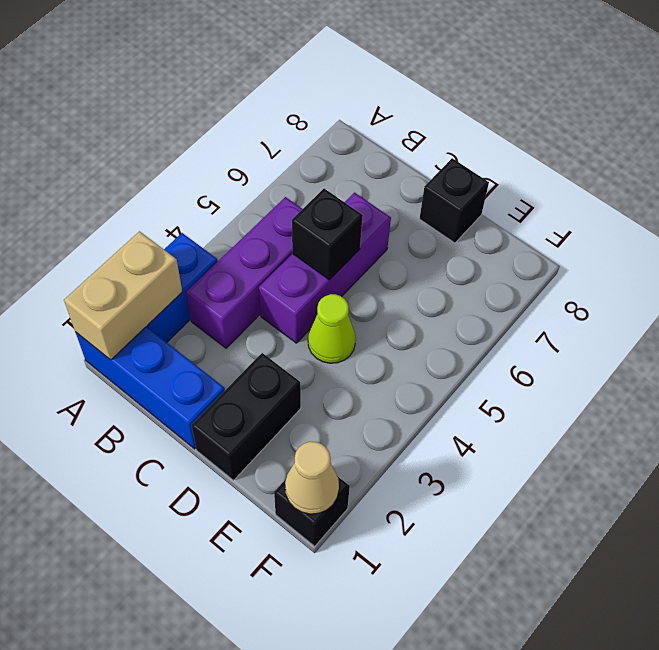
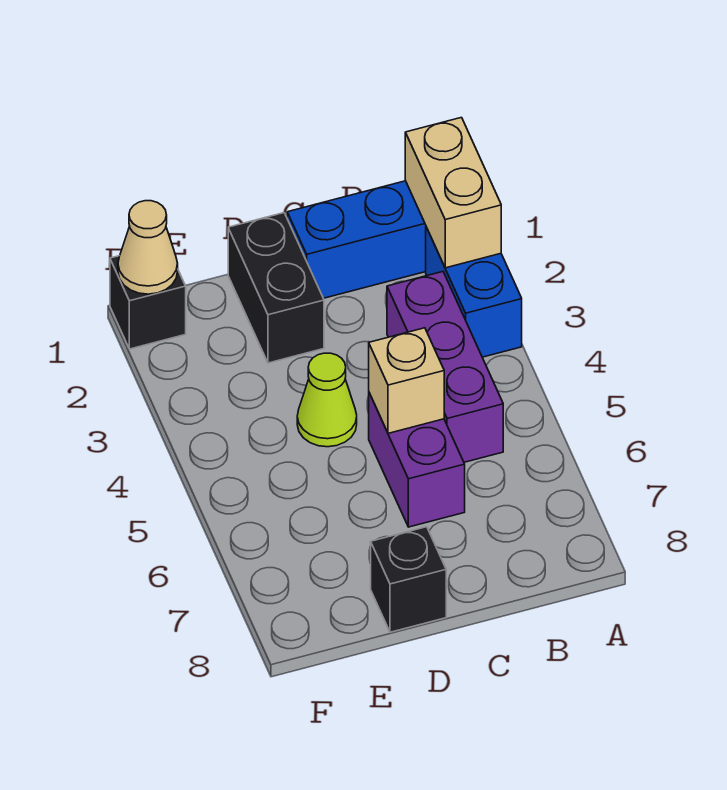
purple brick C4:C6 level 1 -> purple brick C5:C6 level 1
black brick C5 level 2 -> tan brick C5 level 2

